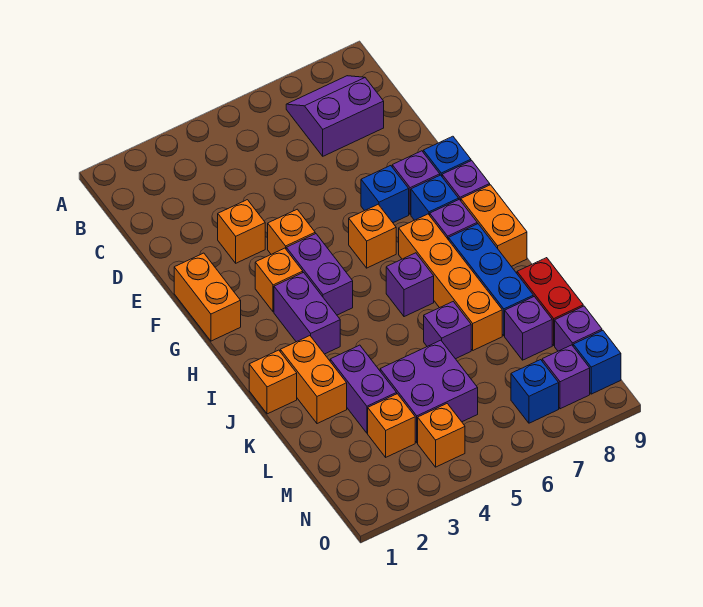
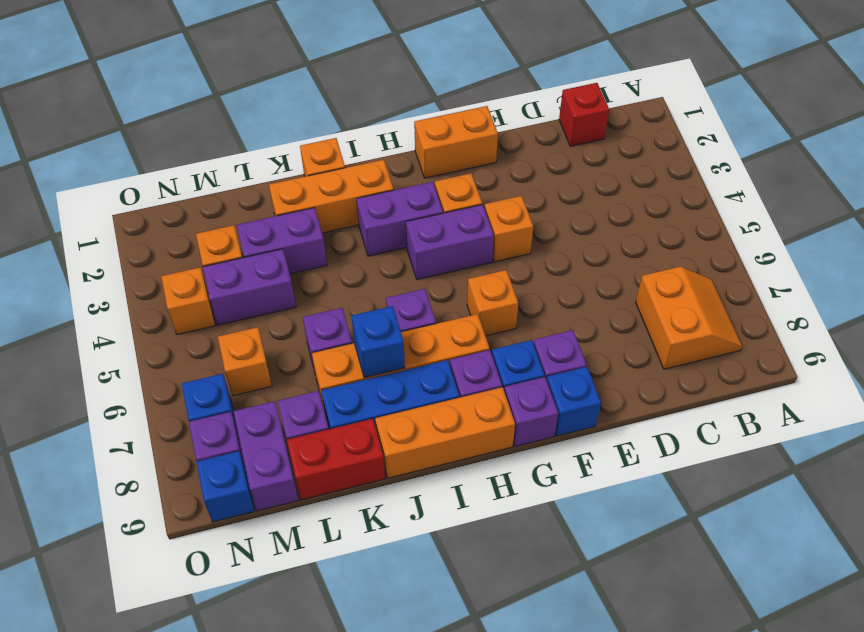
purple slope B7:C8 level 1 top C -> orange slope B7:C8 level 1 top C
none -> red brick C1 level 1
orange brick E3 level 1 -> orange brick M6 level 1
blue brick F7 level 1 -> blue brick J7 level 2
orange brick H9:I9 level 1 -> orange brick H9:J9 level 1
orange brick J2:K2 level 1 -> orange brick I2:K2 level 1
purple brick L4:M5 level 1 -> purple brick L4:M4 level 1
purple brick M9 level 1 -> purple brick M8:M9 level 1

